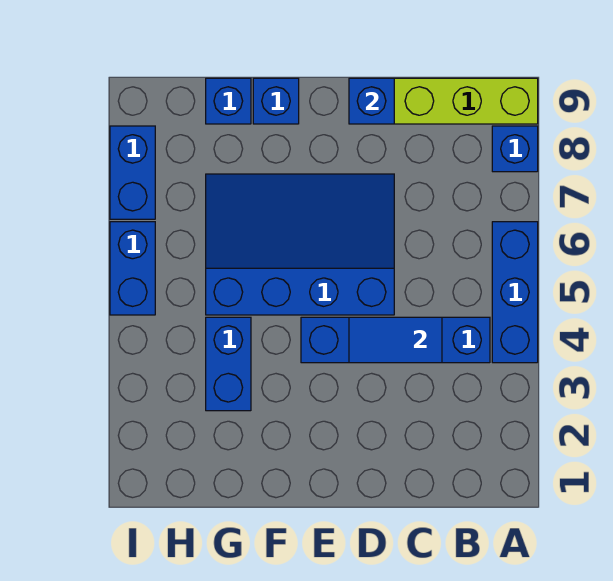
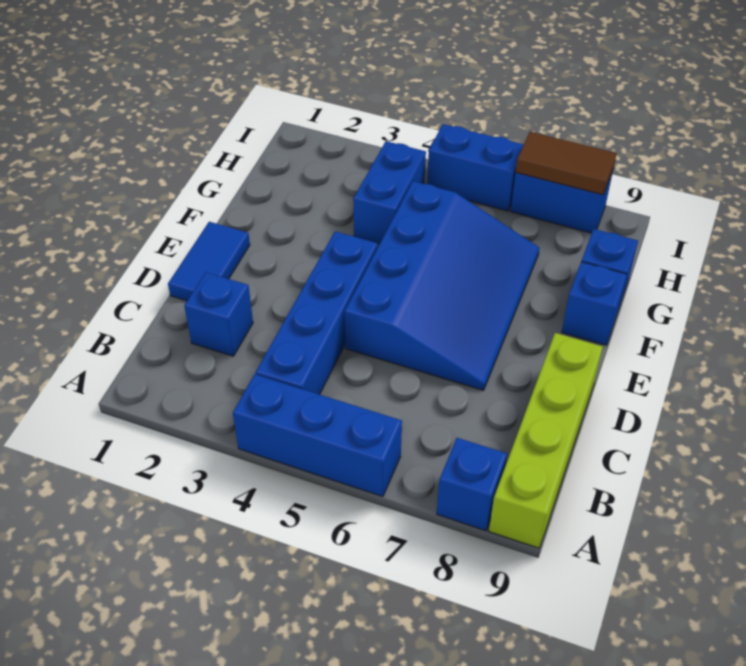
blue tile C4:D4 level 2 -> blue tile D1:E1 level 1
blue brick D9 level 2 -> blue brick C2 level 1
blue brick G3:G4 level 1 -> blue brick G4:H4 level 1
none -> brown tile I7:I8 level 2

